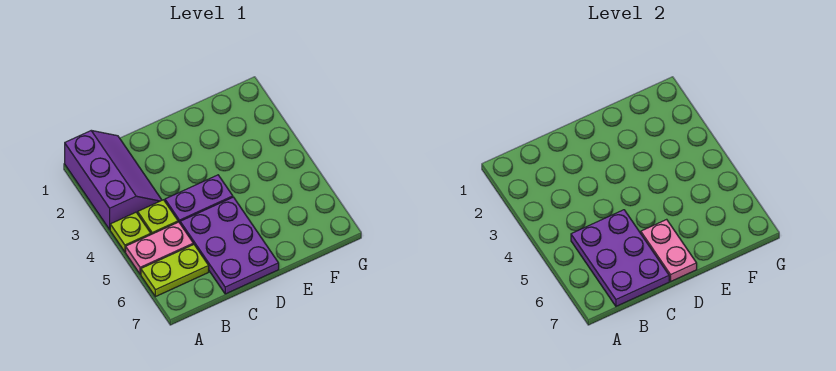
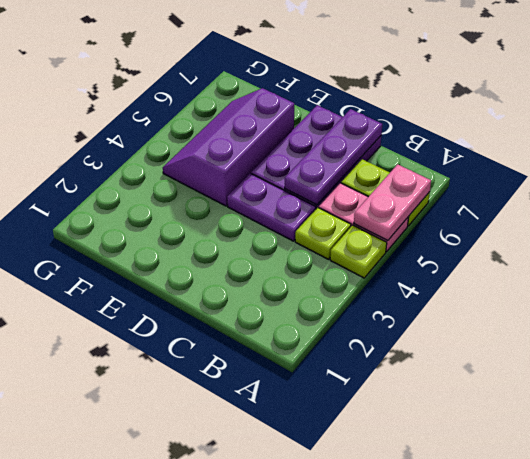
purple slope A1:B3 level 1 top A -> purple slope E4:F6 level 1 top E
purple plate B5:C7 level 2 -> purple plate C5:C7 level 2
pink plate D6:D7 level 2 -> pink plate A5:A6 level 2

